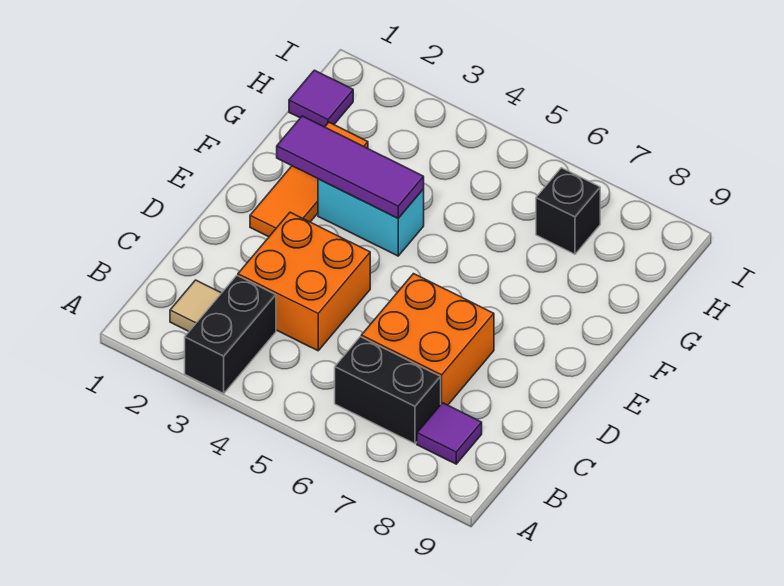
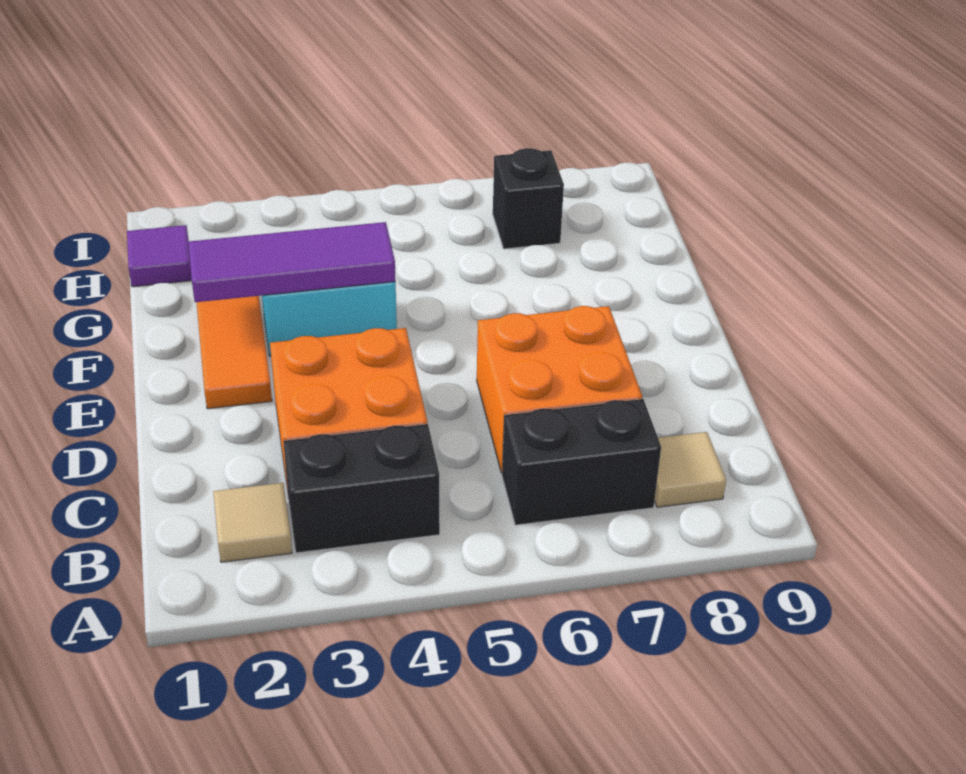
black brick A3:B3 level 1 -> black brick B3:B4 level 1
purple tile B8 level 1 -> tan tile B8 level 1

